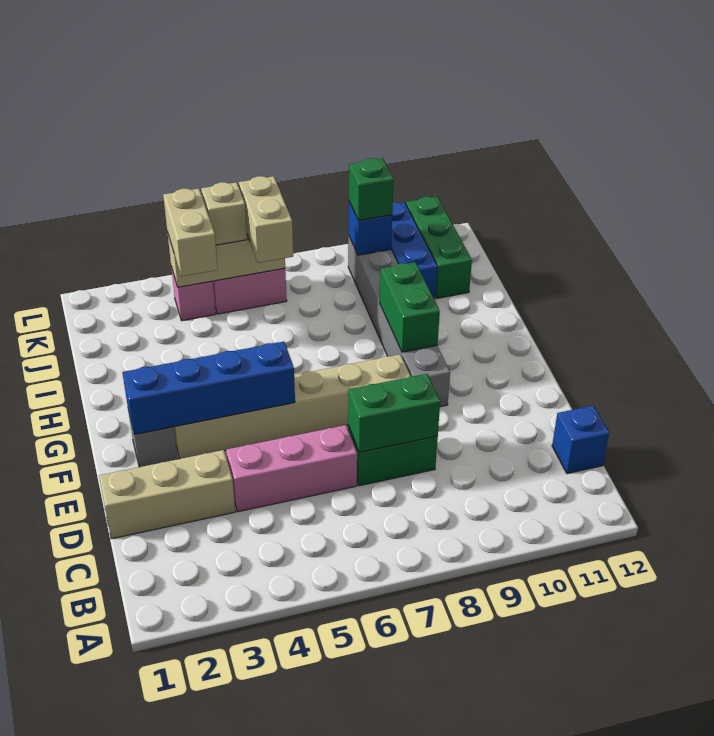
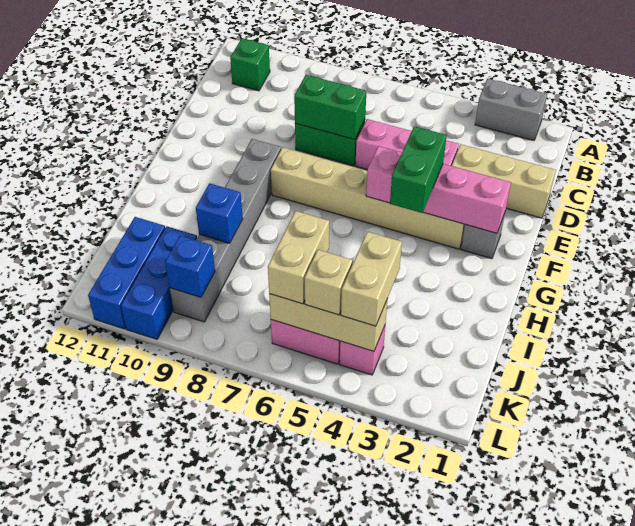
none -> grey brick A2:A3 level 1
blue brick C12 level 1 -> blue brick I9 level 2
blue brick F2:F5 level 2 -> pink brick F2:F5 level 2
green brick G9:H9 level 2 -> green brick F4:G4 level 3
green brick J11:L11 level 1 -> blue brick J11:L11 level 1
green brick K9 level 3 -> green brick B11 level 1

